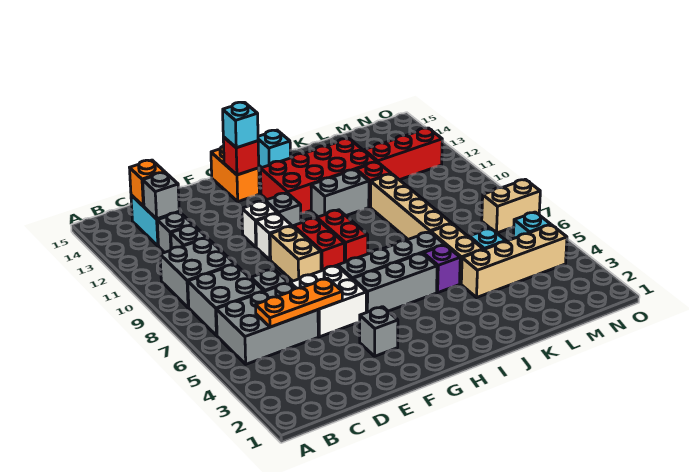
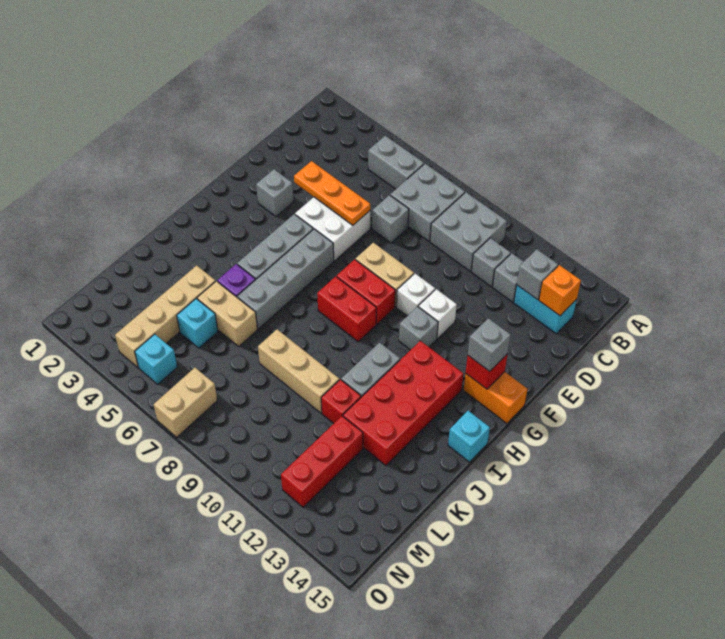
grey brick B5:D6 level 1 -> grey brick B5:B6 level 1
orange plate C5:E5 level 2 -> orange plate E4:E6 level 2
cyan brick G14 level 3 -> grey brick G14 level 3
tan brick K7:K10 level 1 -> tan brick K8:K10 level 1

